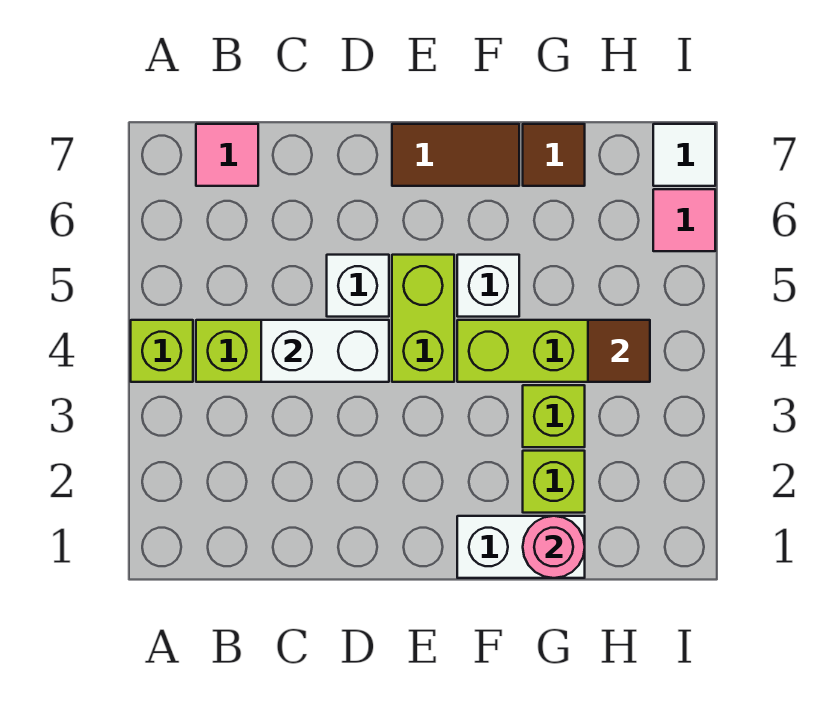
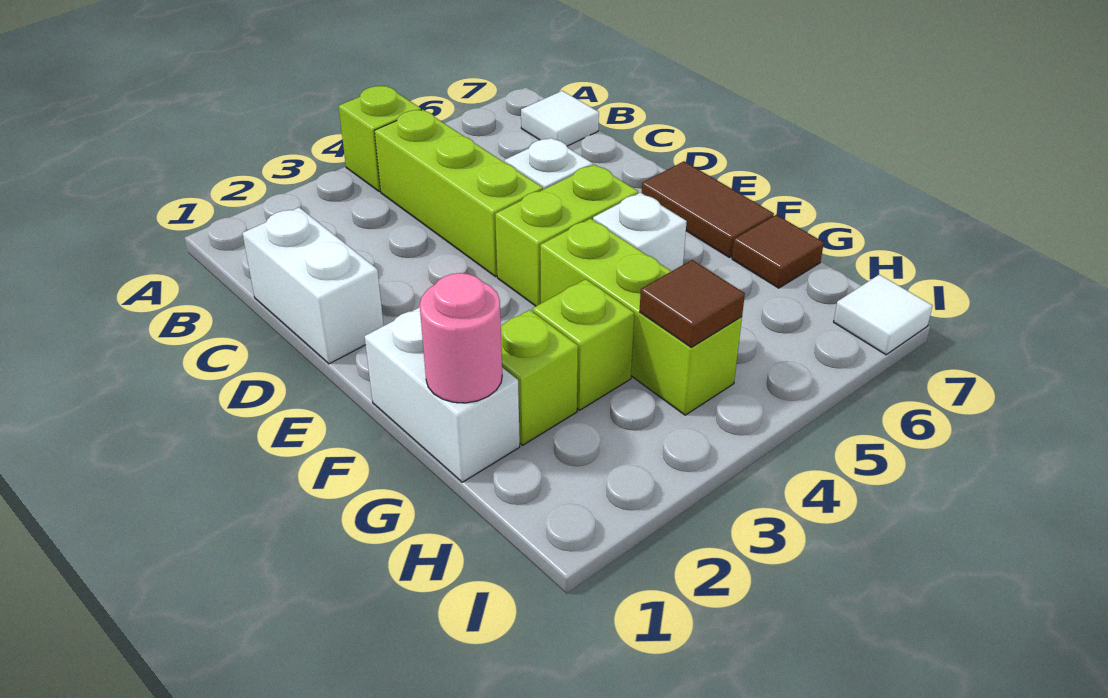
pink tile B7 level 1 -> white tile B7 level 1
white brick C4:D4 level 2 -> white brick C1:D1 level 1
pink tile I6 level 1 -> none

